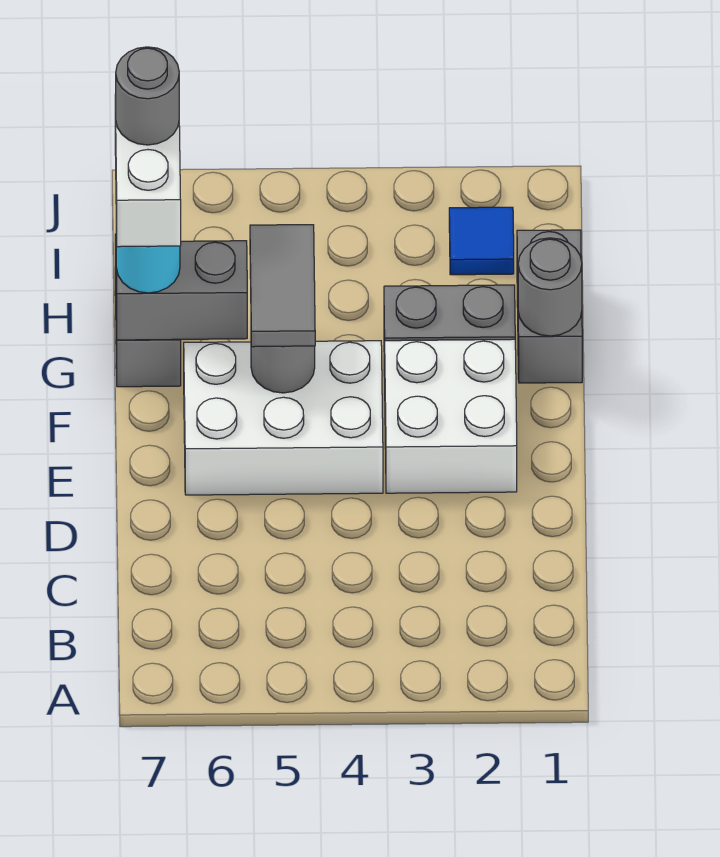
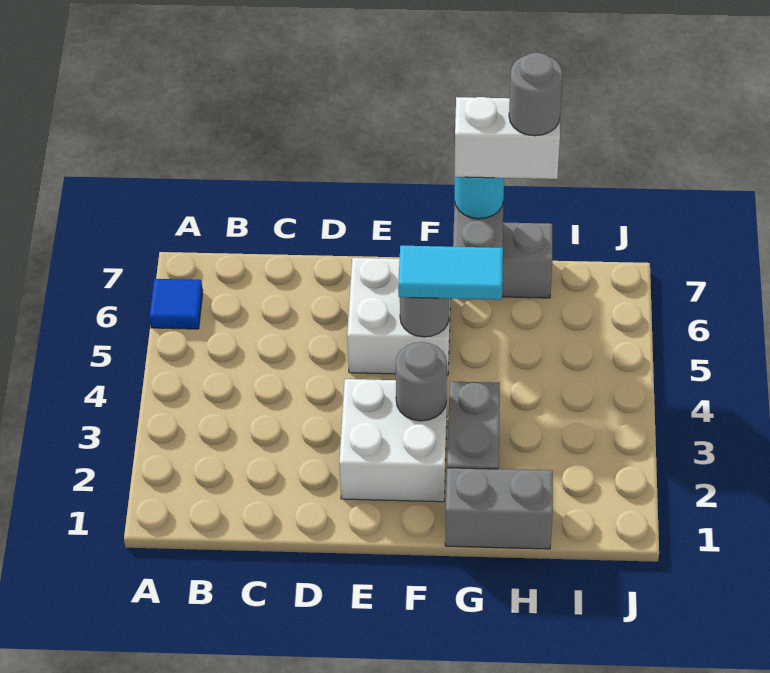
white brick E4:F6 level 1 -> white brick E5:F6 level 1
grey tile F5:G5 level 3 -> cyan tile F5:G5 level 3
grey round brick G1 level 2 -> grey round brick F3 level 2
blue tile I2 level 1 -> blue tile A6 level 1

